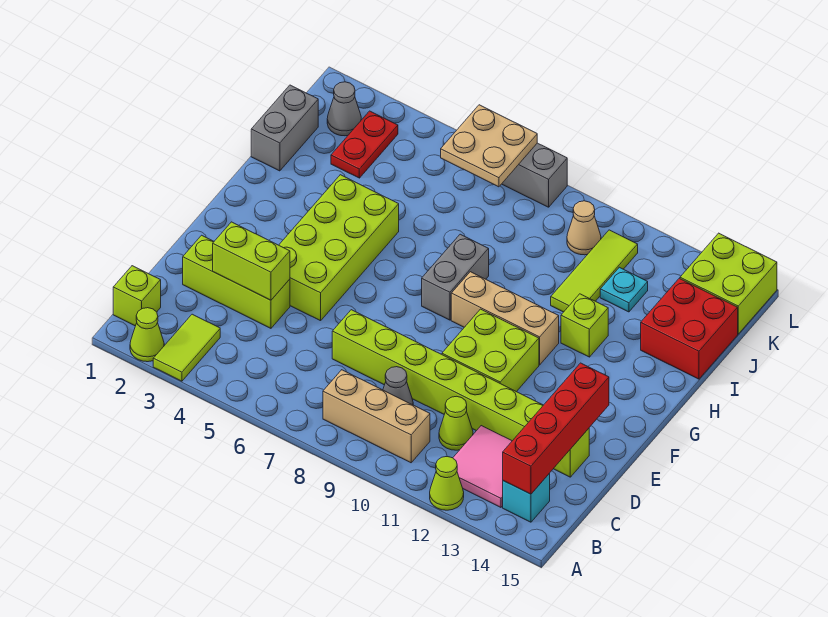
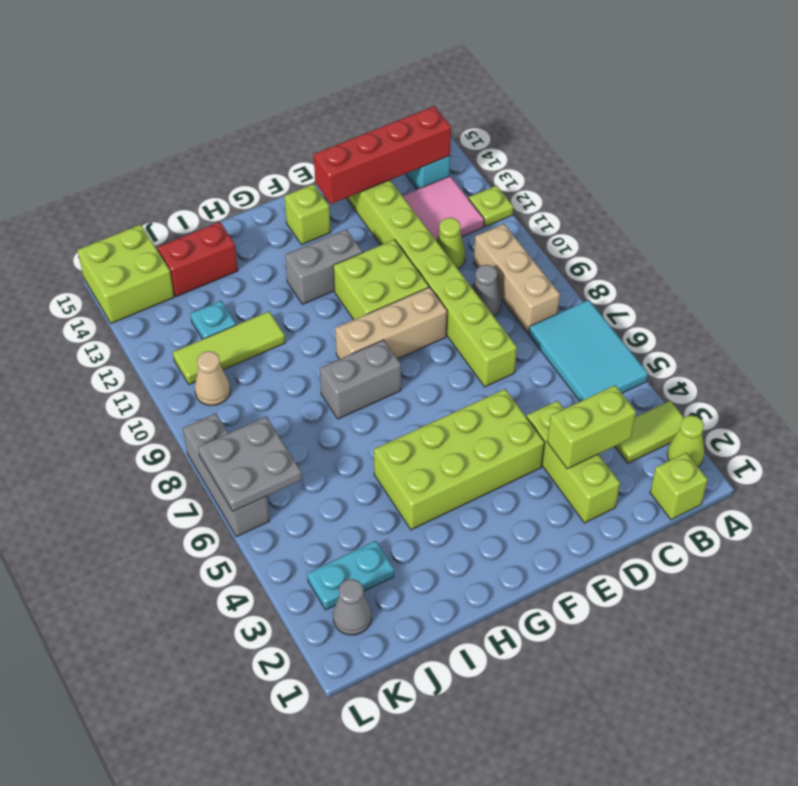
none -> cyan tile A5:B7 level 1
lime cone A12 level 1 -> lime plate A12 level 1
lime brick D3:D4 level 2 -> lime brick C3:D3 level 2
tan brick G9:G11 level 1 -> tan brick E9:G9 level 1
lime brick H12 level 1 -> lime brick F14 level 1
grey brick I1:J1 level 1 -> grey brick F12:G12 level 1
red brick I14:J15 level 1 -> red brick I14:J14 level 1
red plate J3:K3 level 1 -> cyan plate J3:K3 level 1
tan plate K6:L7 level 2 -> grey plate K6:L7 level 2

